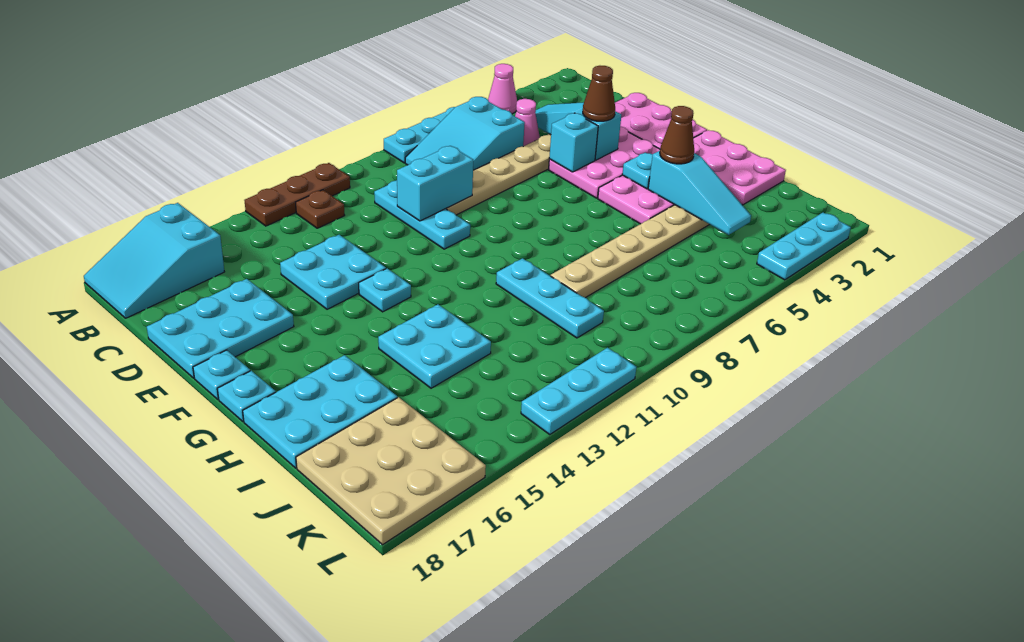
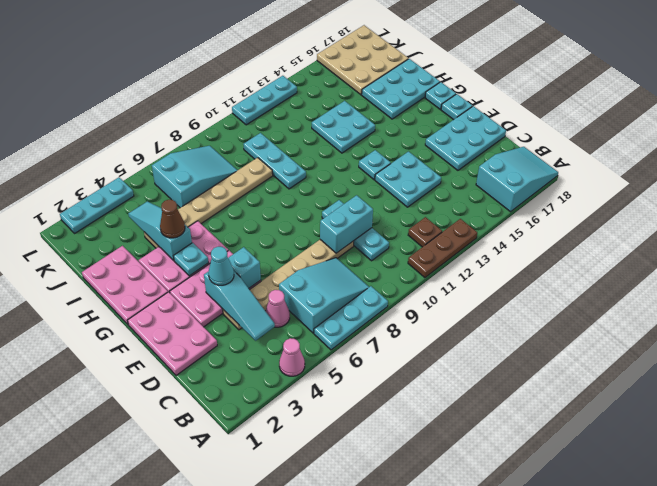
brown cone E4 level 3 -> cyan cone E4 level 3
none -> cyan slope J6:K8 level 1 top 6

